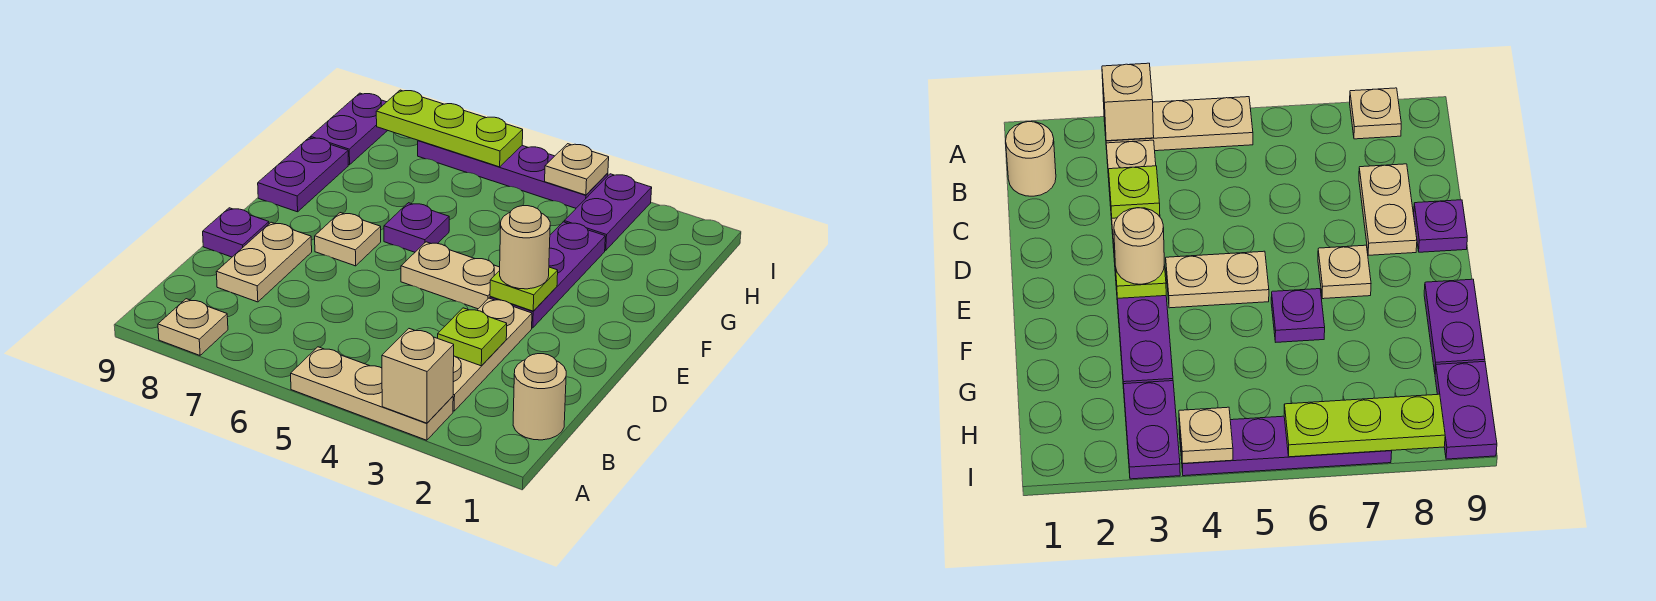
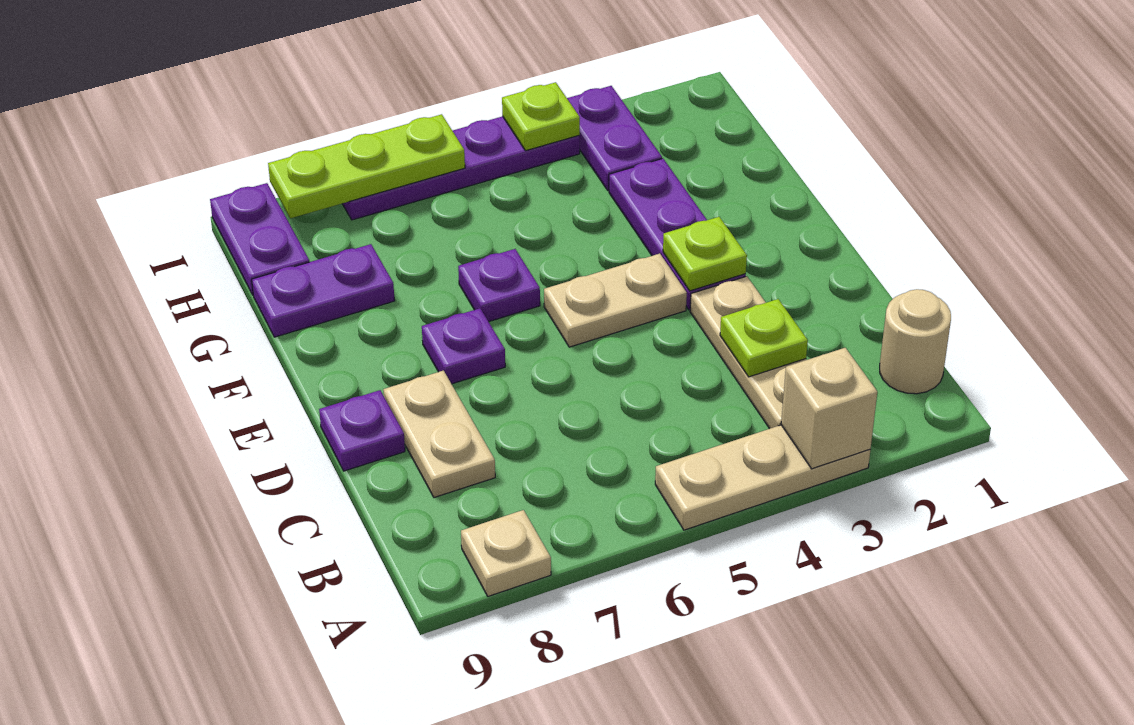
tan round brick E3 level 3 -> none
tan plate E7 level 1 -> purple plate E7 level 1
purple plate F9:G9 level 1 -> purple plate G8:G9 level 1
tan plate I4 level 2 -> lime plate I4 level 2

